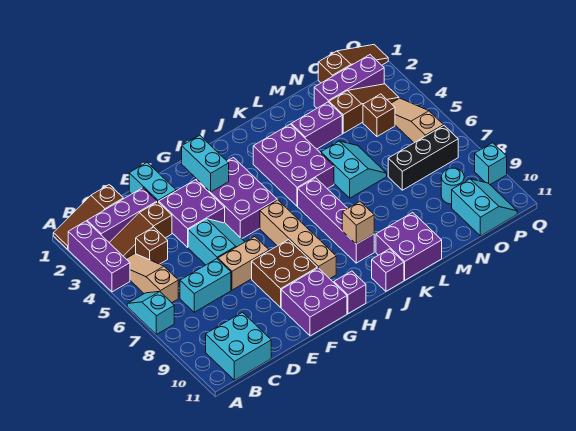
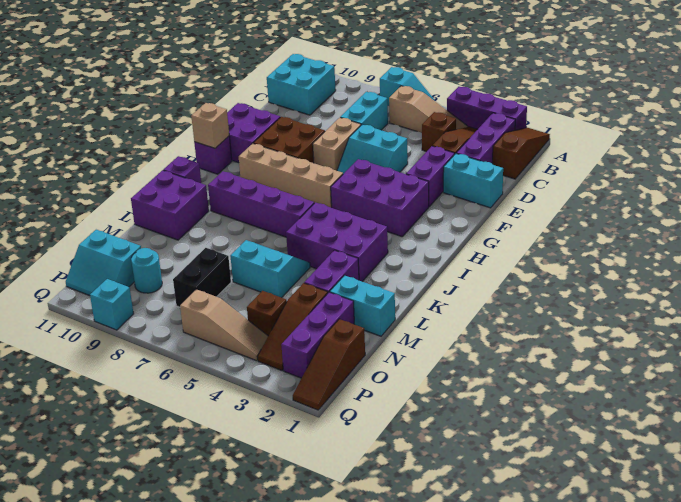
purple brick E3:F4 level 1 -> purple brick E3:F3 level 1
cyan brick G2:G3 level 2 -> cyan brick M1:M2 level 1
tan brick J9 level 2 -> tan brick H11 level 2
cyan slope L5:M6 level 1 top L -> cyan slope L5:M6 level 1 top M
black brick N7:P7 level 1 -> black brick N7:O7 level 1

